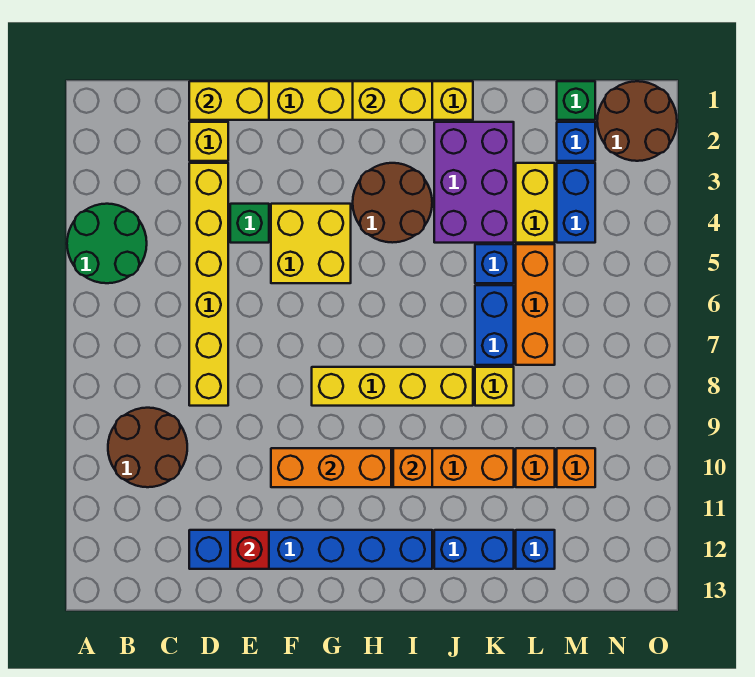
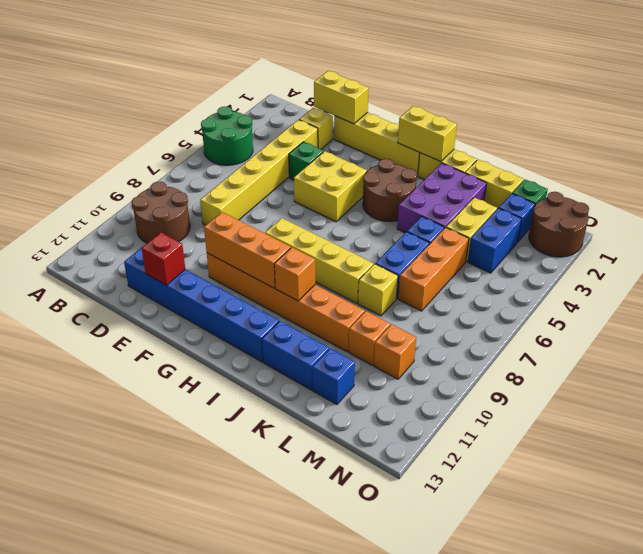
none -> yellow brick K1:L1 level 1

